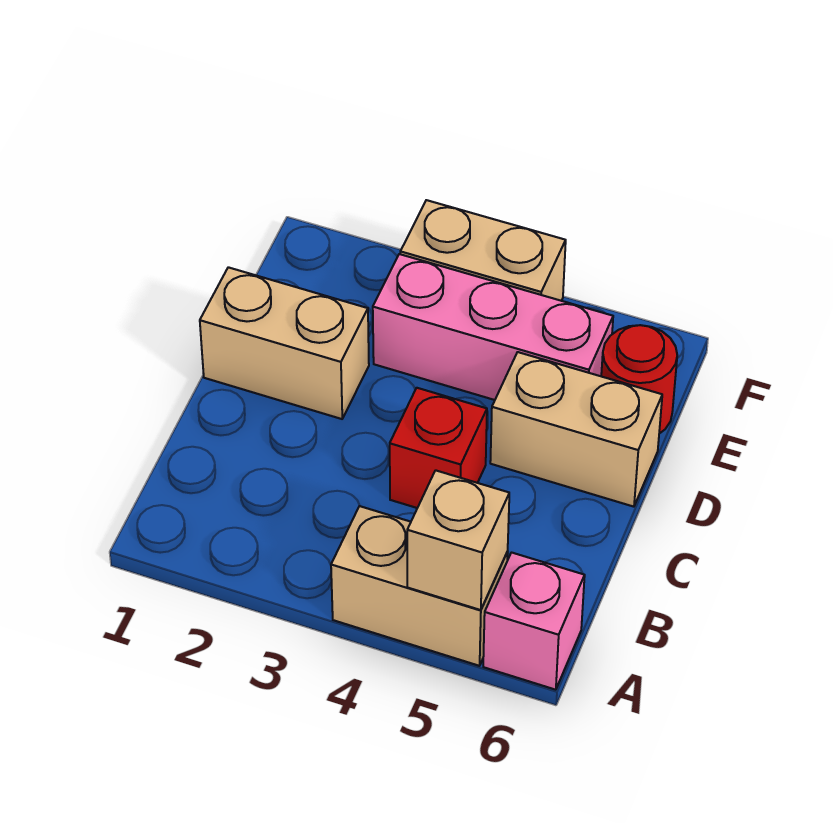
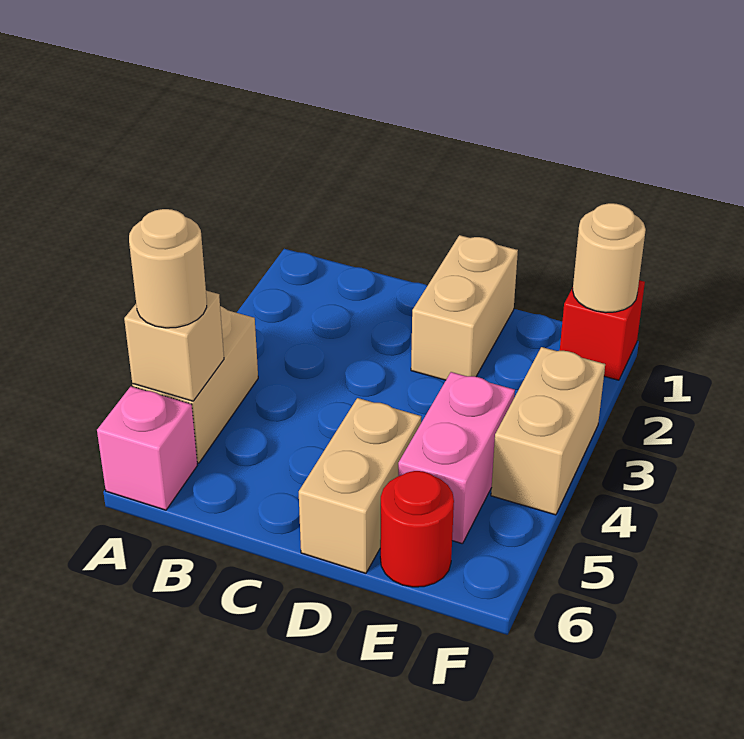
none -> tan round brick A5 level 3
red brick C4 level 1 -> red brick F1 level 1
pink brick E3:E5 level 1 -> pink brick E4:E5 level 1
none -> tan round brick F1 level 2

